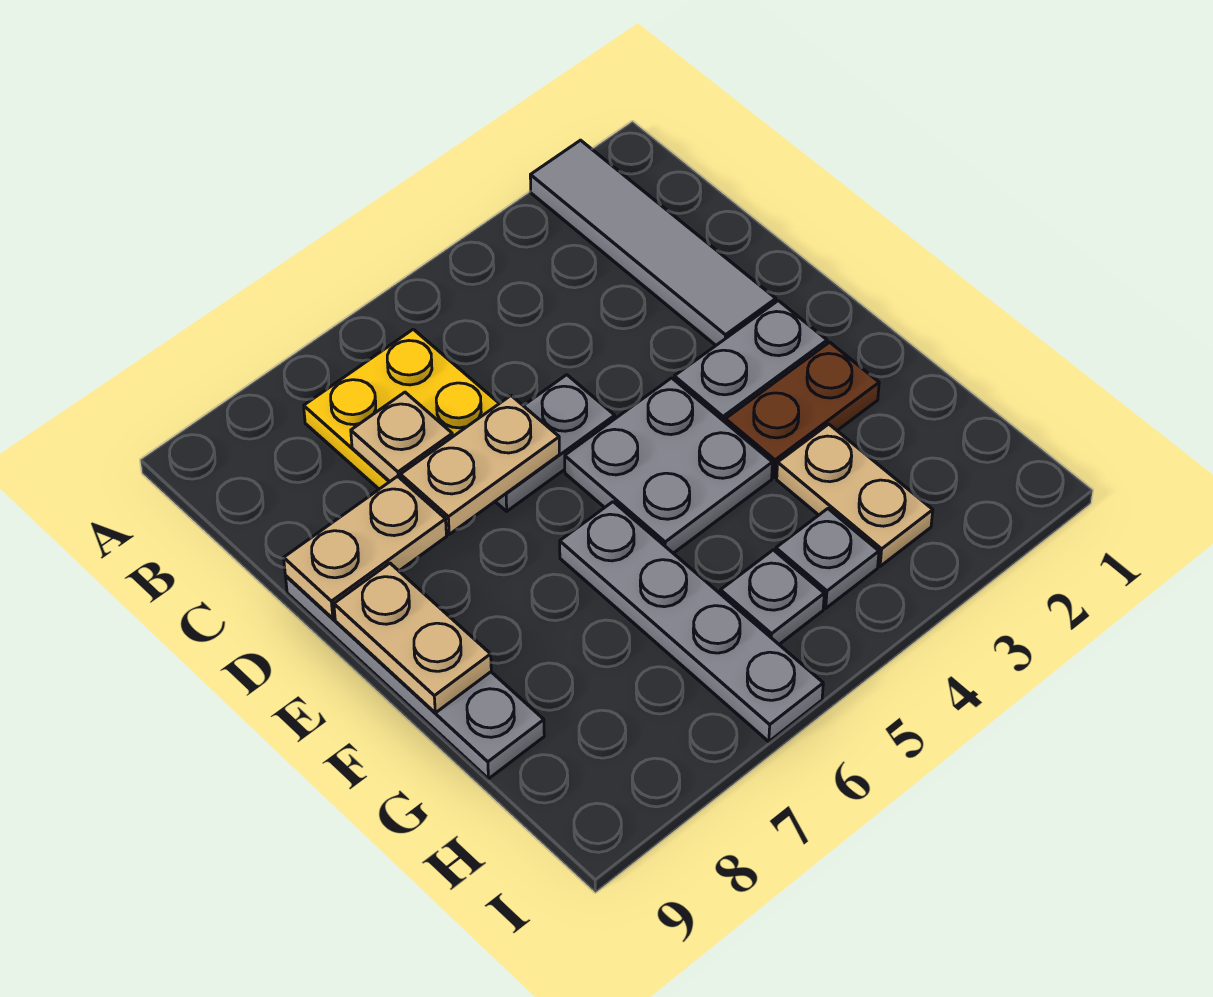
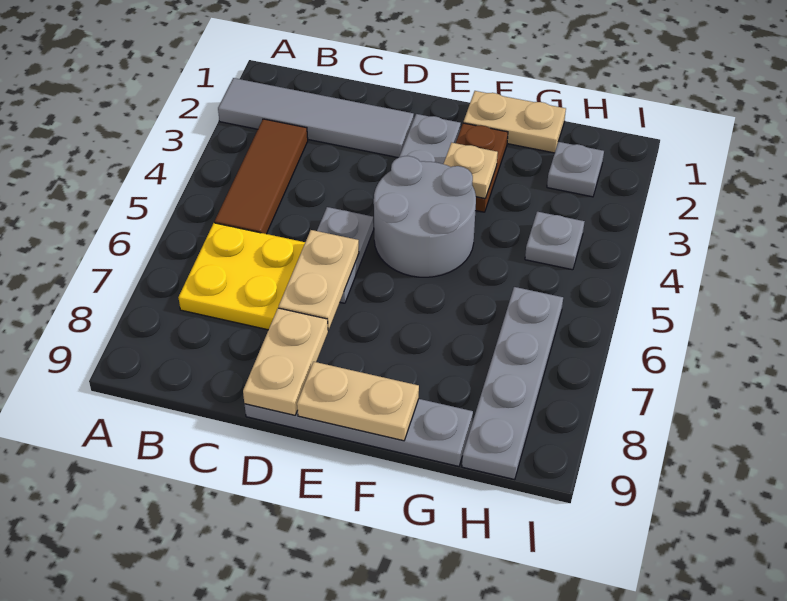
none -> brown tile B3:B5 level 1
tan plate C7 level 2 -> tan plate F3 level 2
grey plate E4:F5 level 1 -> grey round brick E4:F5 level 1
grey plate F6:I6 level 1 -> grey plate H6:H9 level 1
tan plate G3:H3 level 1 -> tan plate F1:G1 level 1
grey plate H5 level 1 -> grey plate H2 level 1

